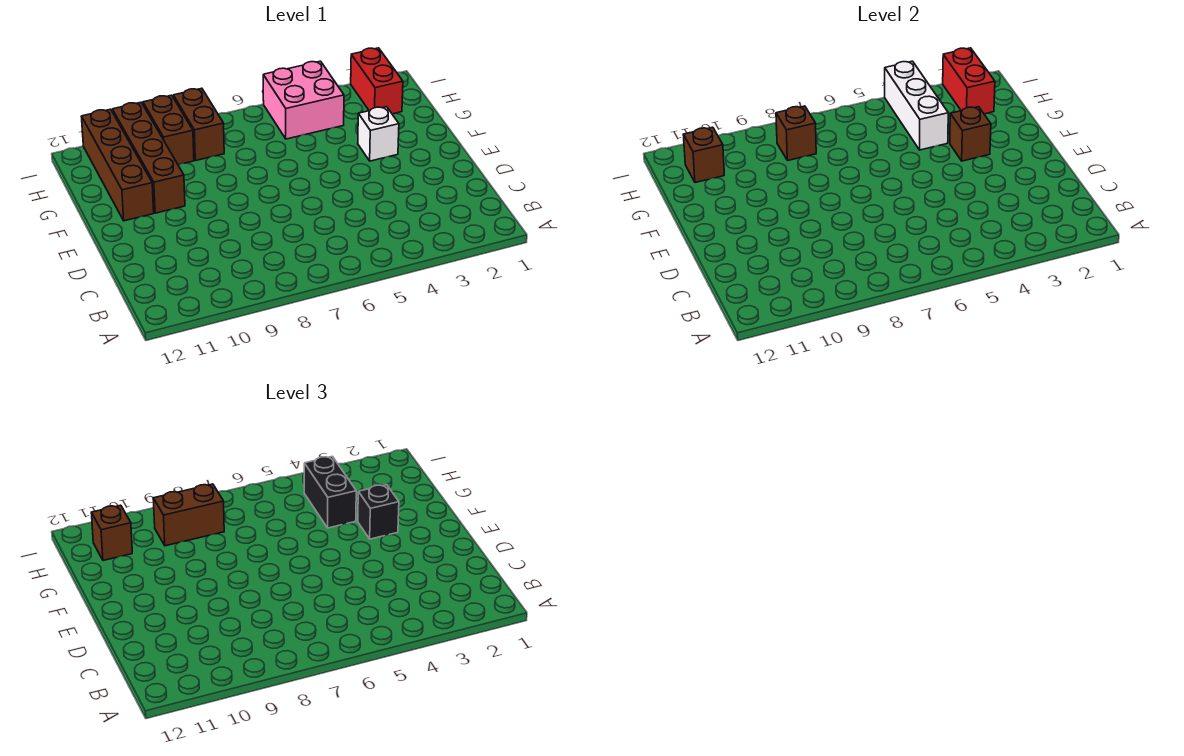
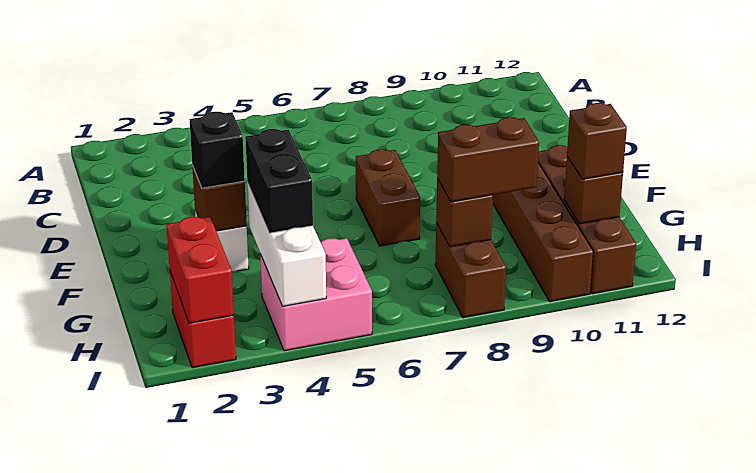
brown brick H9:I9 level 1 -> brown brick E7:F7 level 1

